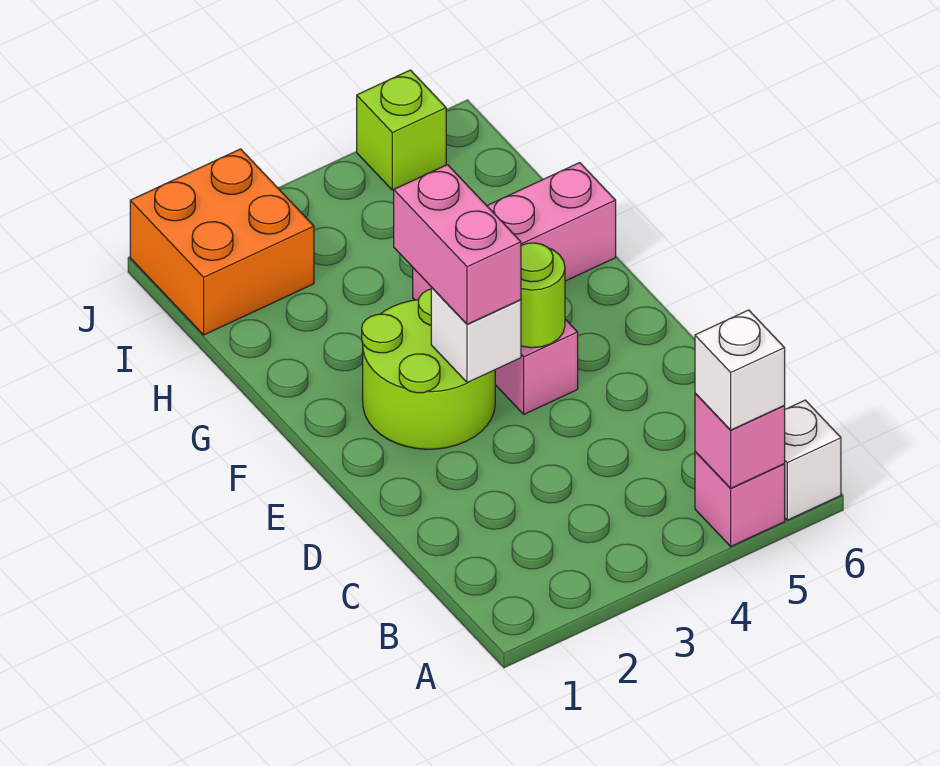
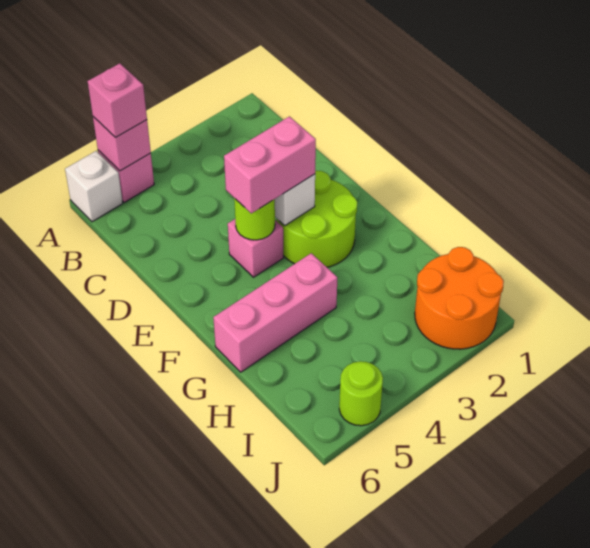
white brick A5 level 3 -> pink brick A5 level 3
pink brick E3:F3 level 3 -> pink brick E3:E4 level 3
orange brick I1:J2 level 1 -> orange round brick I1:J2 level 1
lime brick J5 level 1 -> lime round brick J5 level 1

